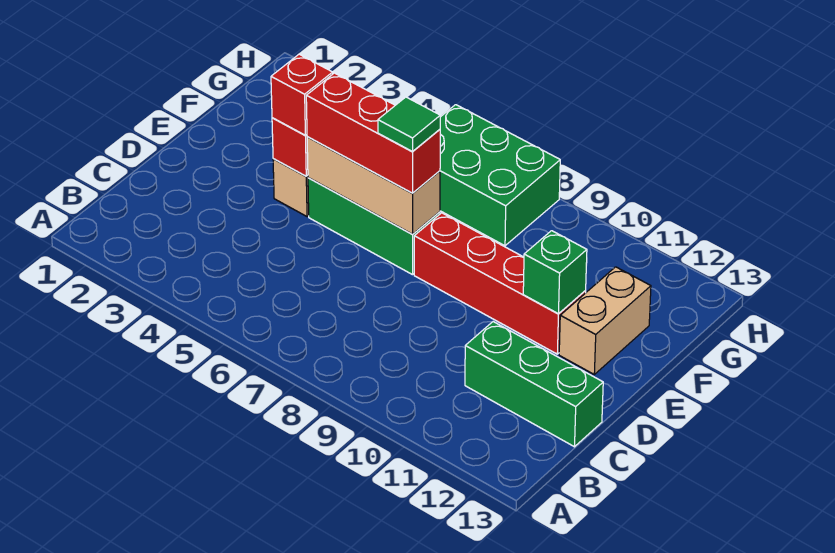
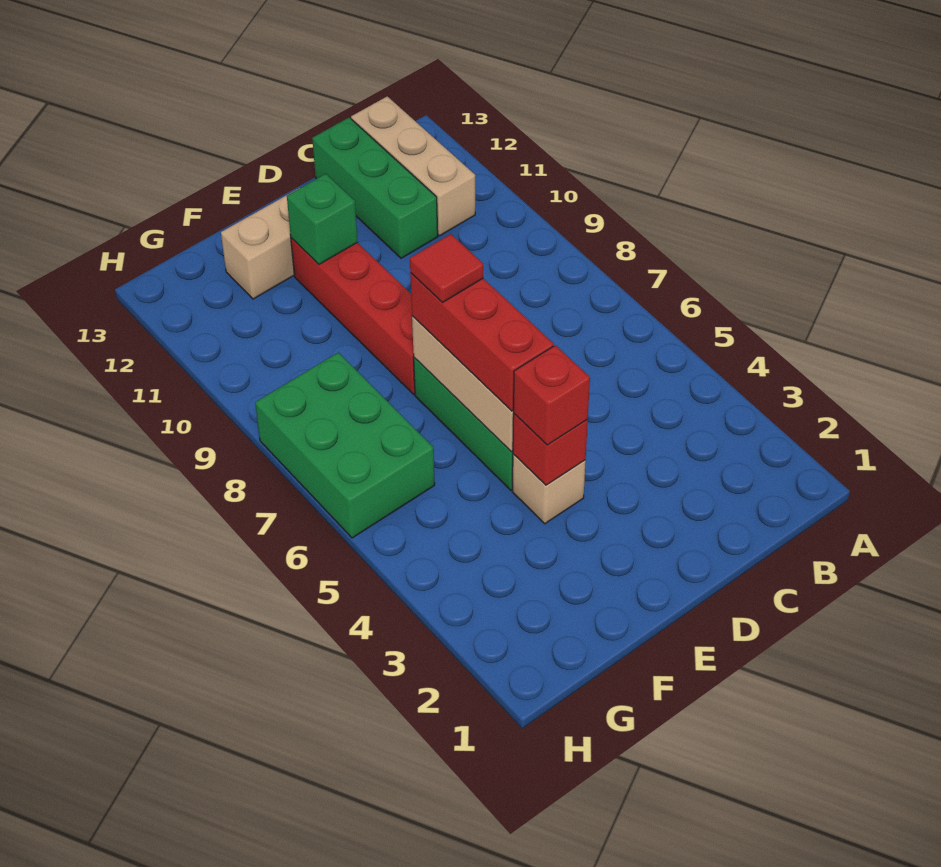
none -> tan brick B11:B13 level 1
green tile E7 level 4 -> red tile E7 level 4

